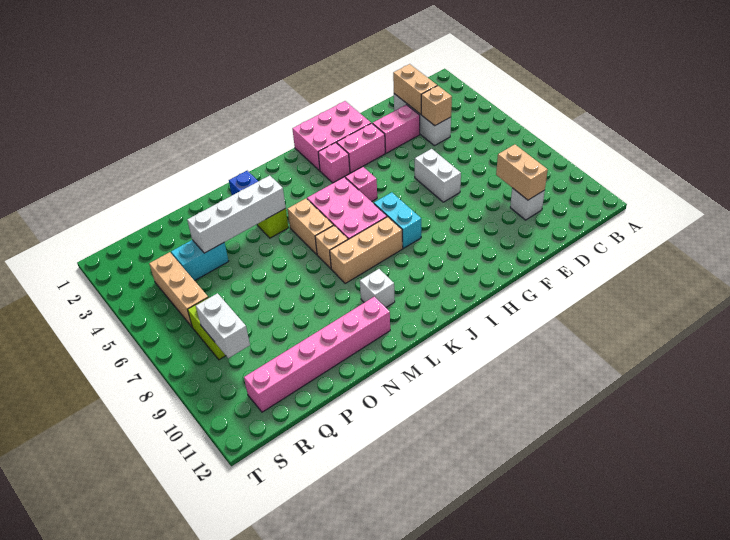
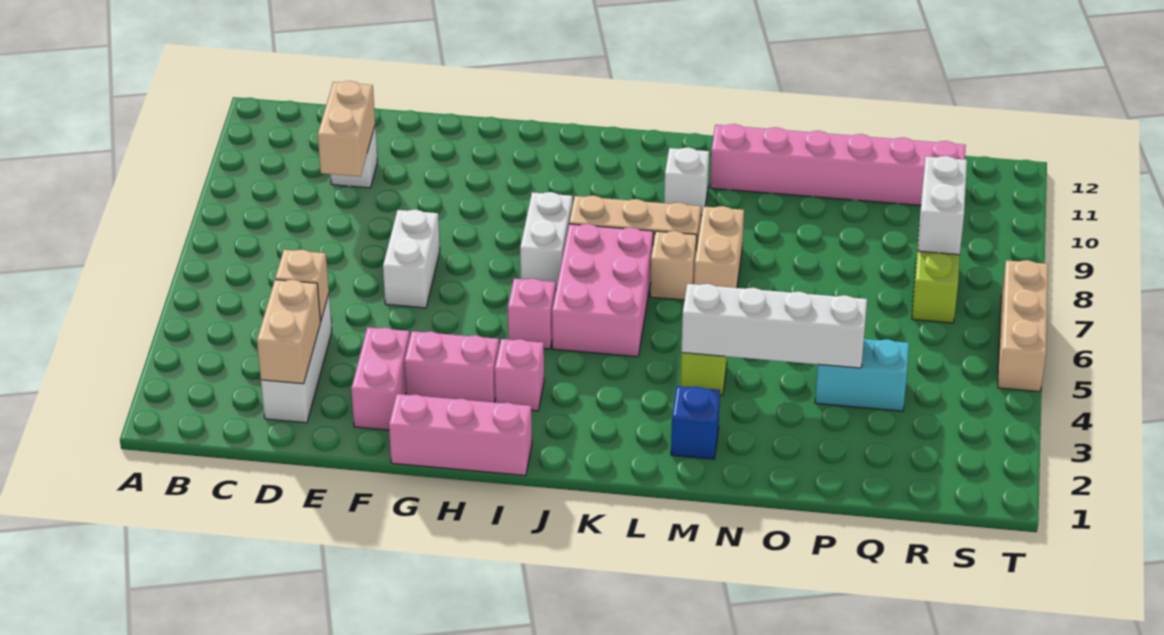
pink brick E3:F3 level 1 -> pink brick F2:F3 level 1
pink brick G1:I2 level 1 -> pink brick G1:I1 level 1
cyan brick I7:I8 level 1 -> white brick I7:I8 level 1
tan brick L5:L6 level 1 -> tan brick M7:M8 level 1
tan brick R4:R6 level 1 -> tan brick T5:T7 level 1

